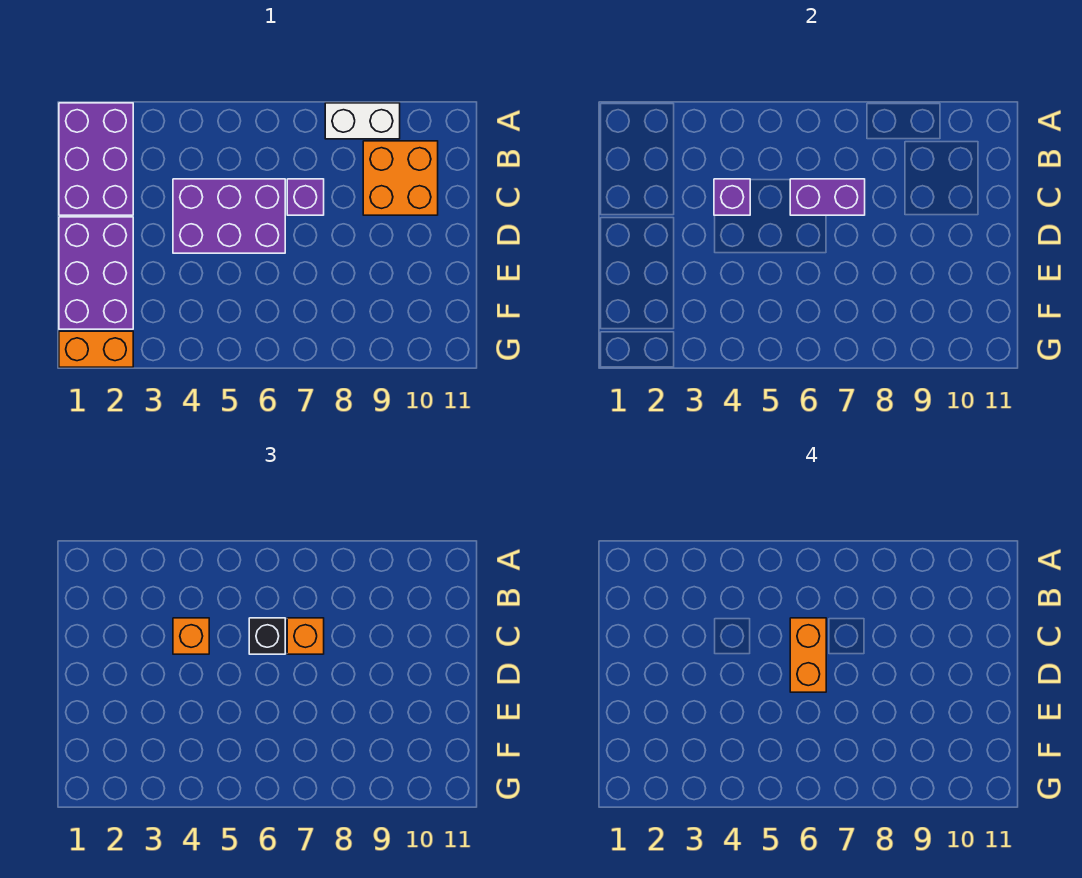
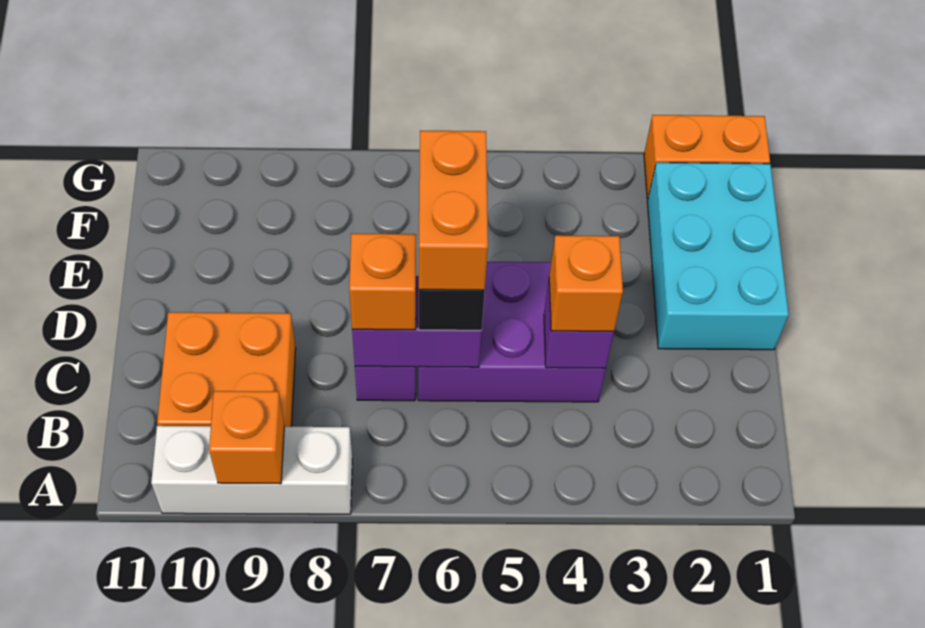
purple brick A1:C2 level 1 -> none
white brick A8:A9 level 1 -> white brick A8:A10 level 1
none -> orange brick A9 level 2
purple brick D1:F2 level 1 -> cyan brick D1:F2 level 1

